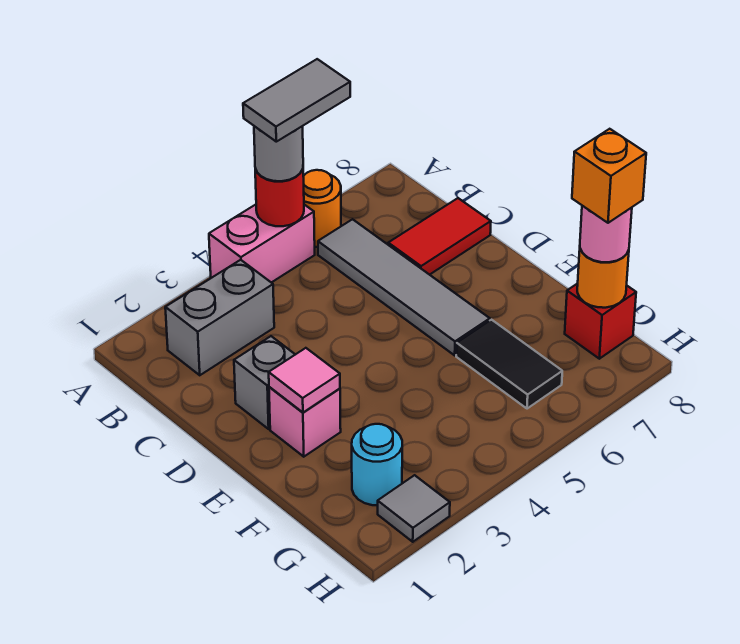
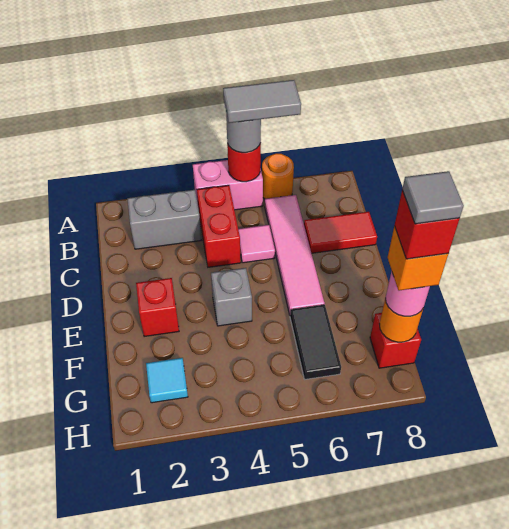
none -> red brick B4:C4 level 1
grey tile B6:E6 level 1 -> pink tile B6:E6 level 1
grey brick D2 level 1 -> grey brick E4 level 1
pink brick E2 level 1 -> red brick E2 level 1
pink tile E2 level 2 -> pink tile C5 level 1
cyan round brick G2 level 1 -> cyan tile G2 level 1
none -> red brick G8 level 5
grey tile H2 level 1 -> grey tile G8 level 6

